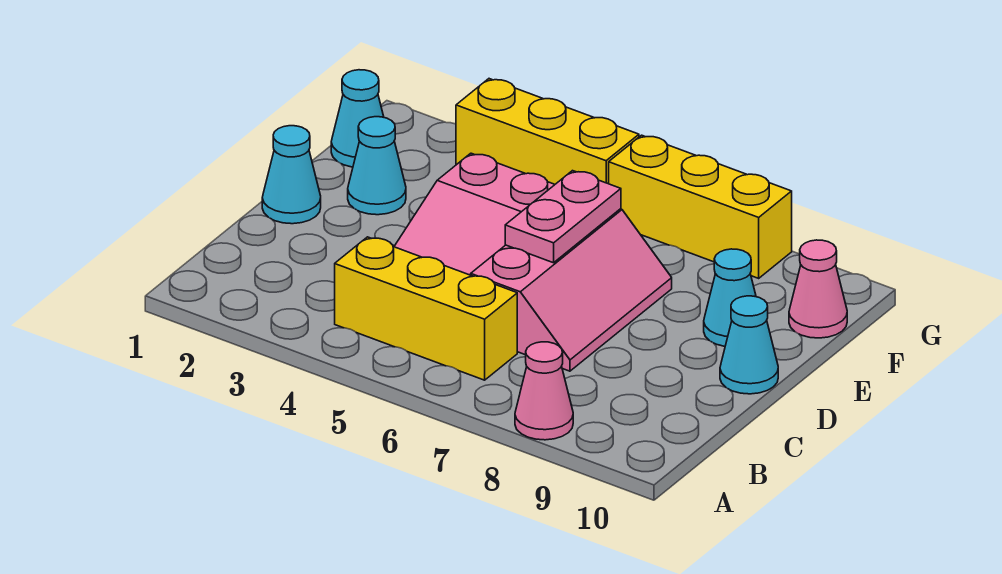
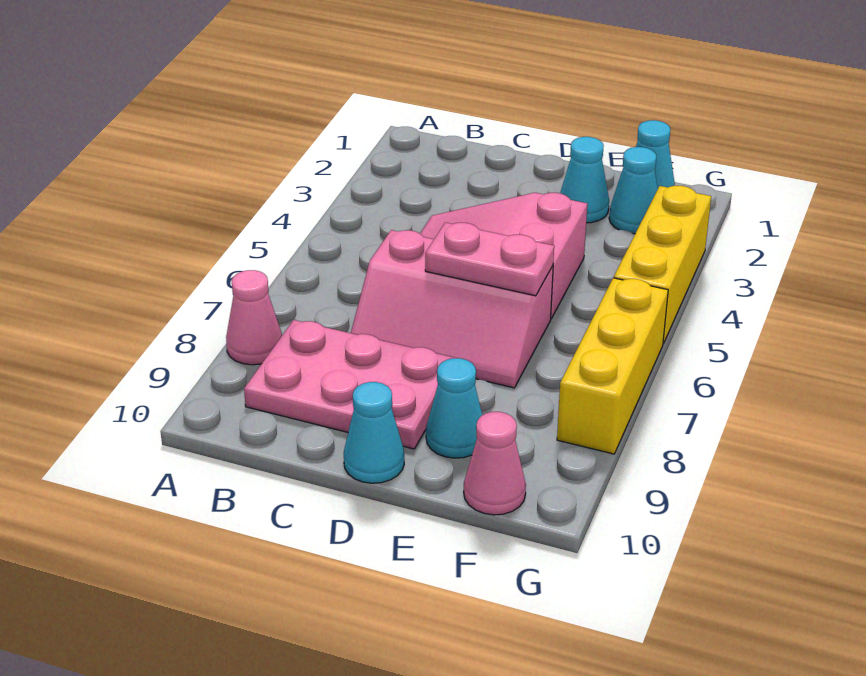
yellow brick B4:B6 level 1 -> none
none -> pink plate B8:D9 level 1
cyan cone D1 level 1 -> cyan cone F2 level 1

